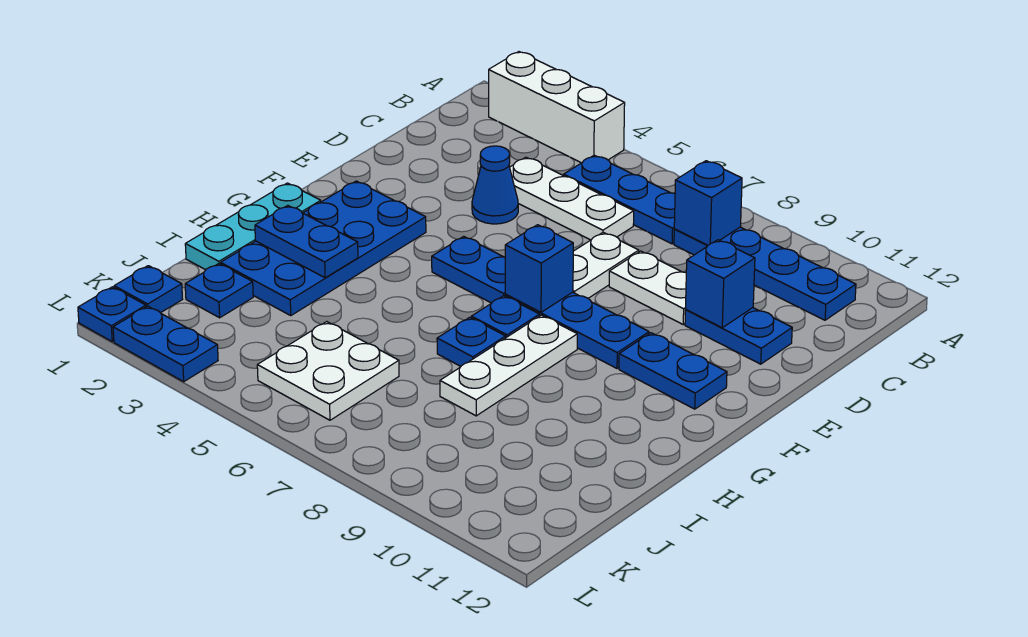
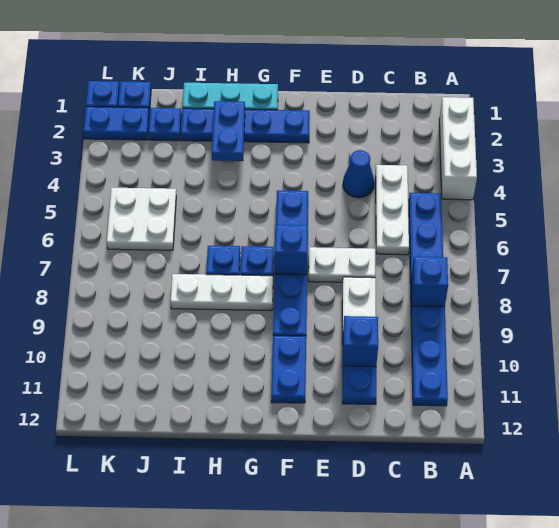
blue plate F2:I3 level 1 -> blue plate F2:I2 level 1
blue plate L2:L3 level 1 -> blue plate K2:L2 level 1

